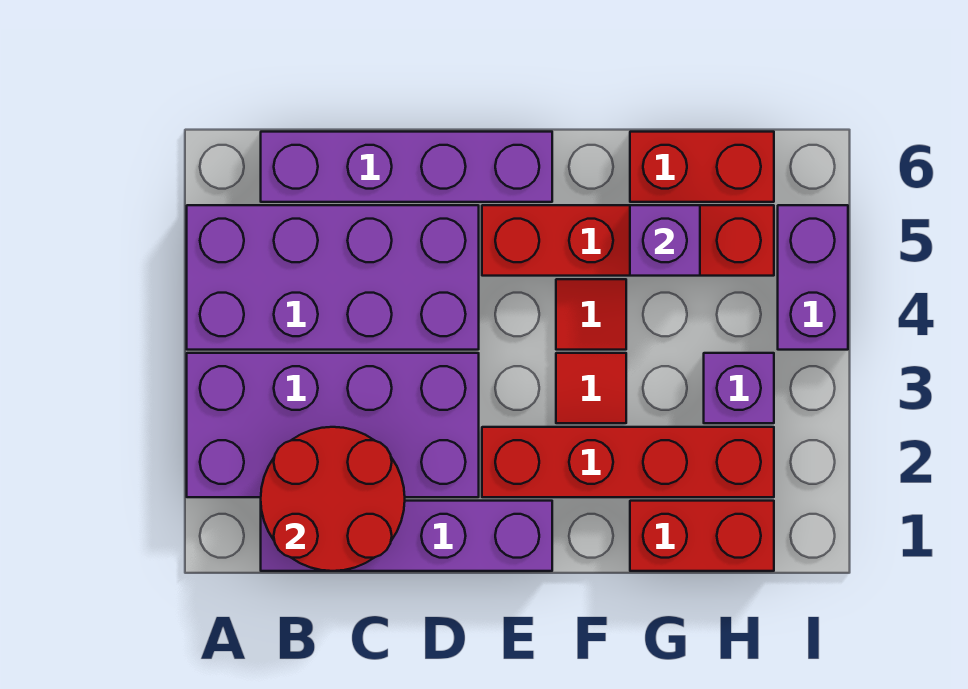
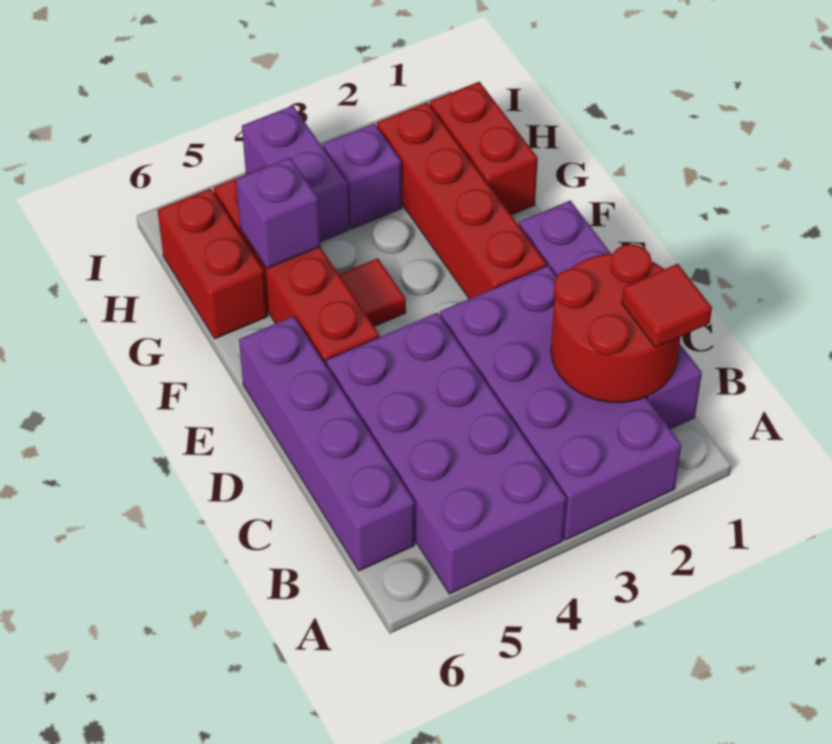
red tile F3 level 1 -> red tile B1 level 3
purple brick I4:I5 level 1 -> purple brick H4:I4 level 1

